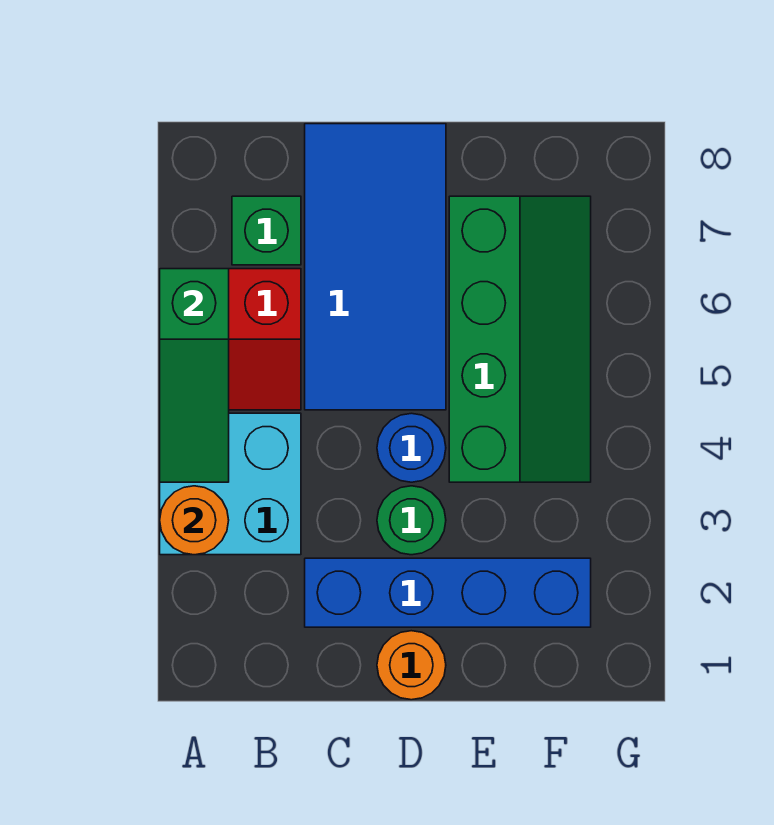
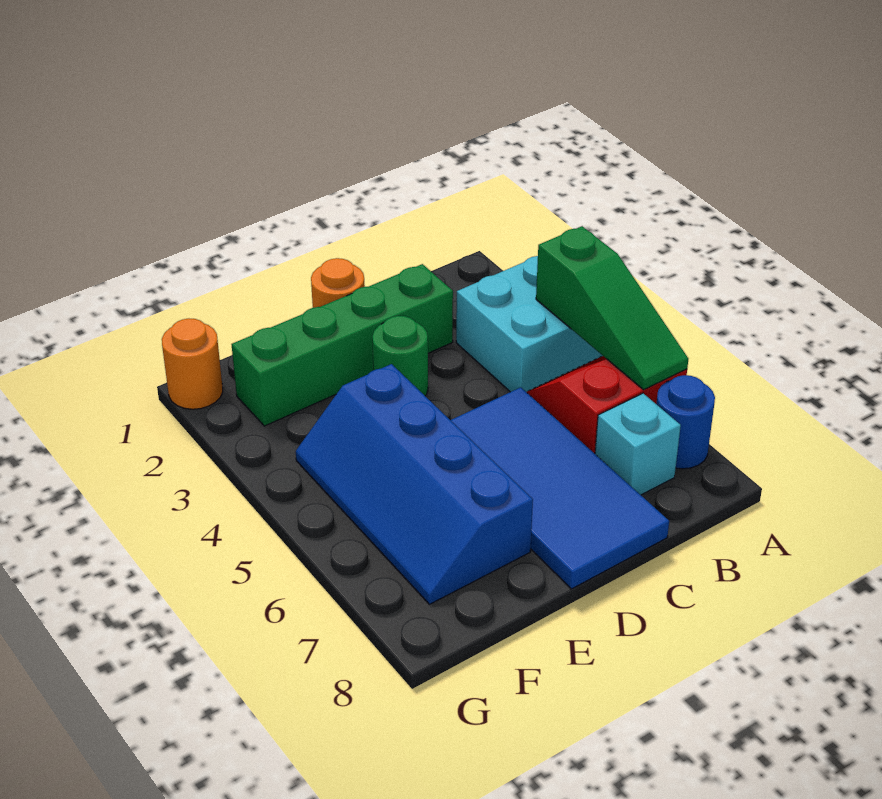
orange round brick A3 level 2 -> orange round brick G1 level 1
green slope A4:A6 level 2 top 6 -> green slope A4:A6 level 2 top 4
green brick B7 level 1 -> cyan brick B7 level 1
blue brick C2:F2 level 1 -> green brick C2:F2 level 1
blue round brick D4 level 1 -> blue round brick A7 level 1
green slope E4:F7 level 1 top E -> blue slope E4:F7 level 1 top E

